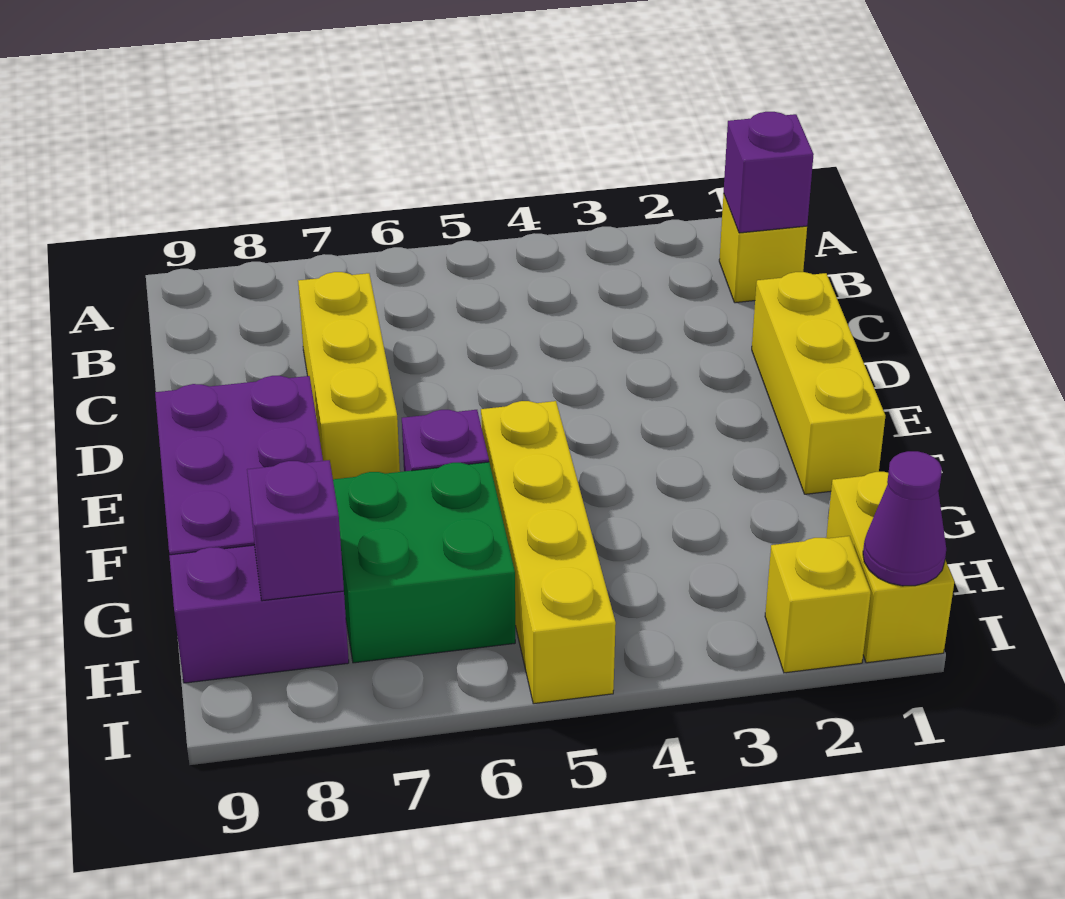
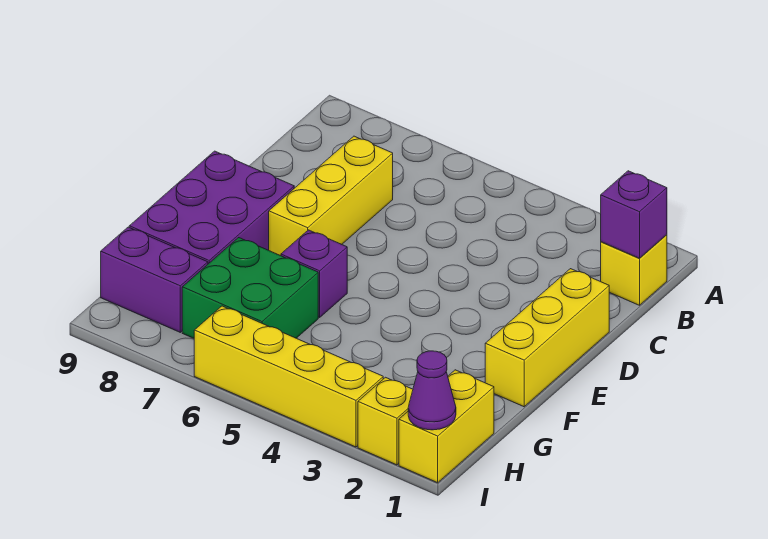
yellow brick F5:I5 level 1 -> yellow brick I3:I6 level 1
purple brick H8 level 2 -> none

